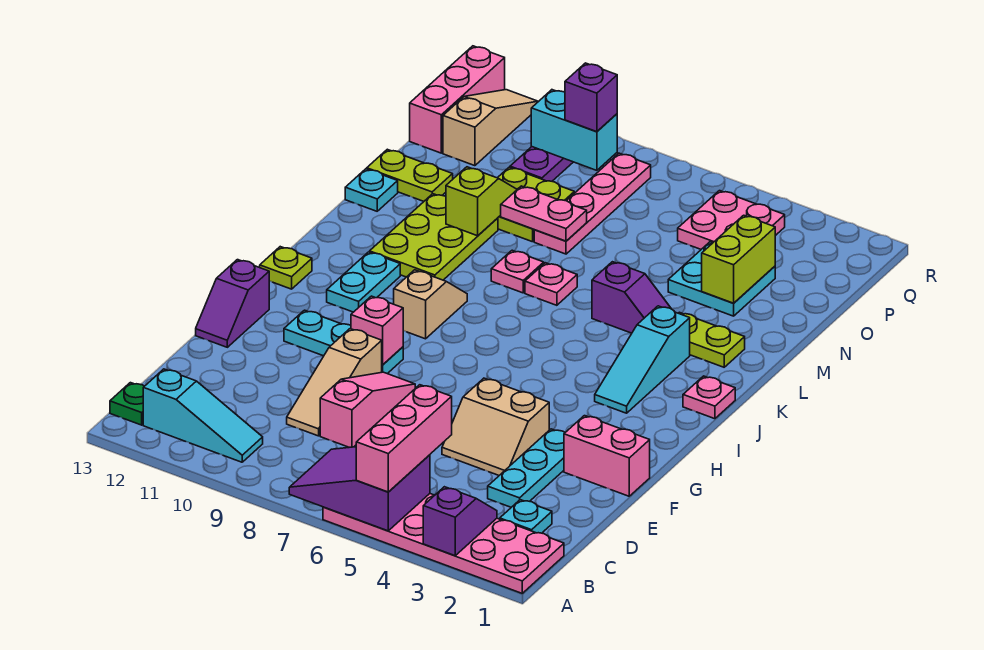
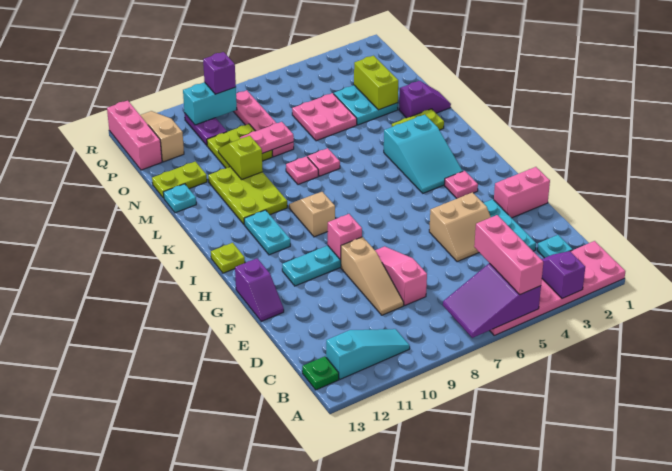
cyan slope I3:K3 level 1 top K -> cyan slope I3:K4 level 1 top K
pink plate J1 level 1 -> pink plate H3 level 1
purple slope L4:L5 level 1 top 5 -> purple slope M1:M2 level 1 top 2
pink plate P4:Q5 level 1 -> pink plate N5:O6 level 1

